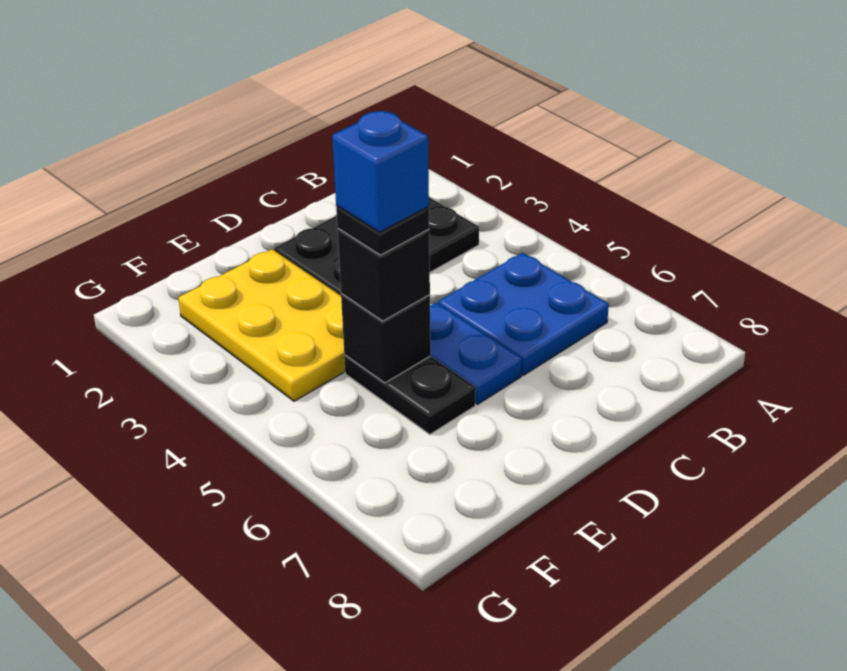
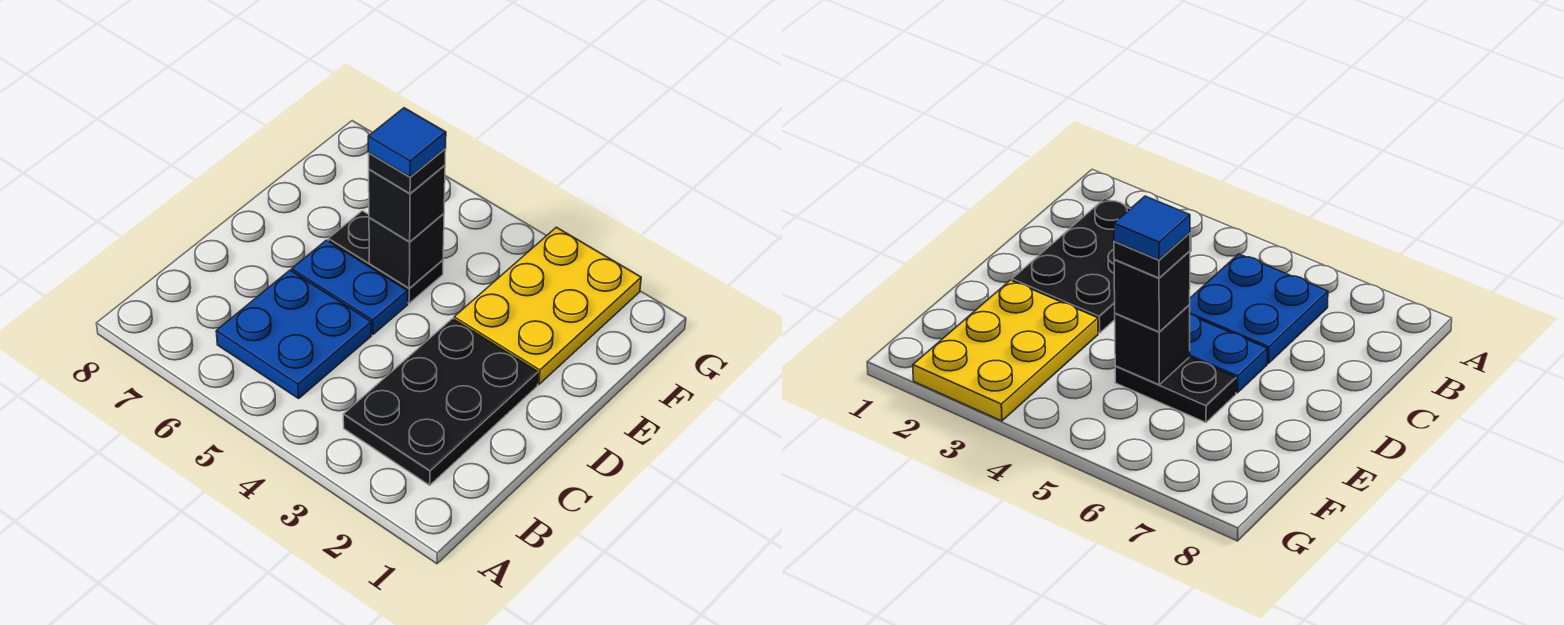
yellow plate E2:F4 level 1 -> yellow plate E2:G3 level 1
blue brick E5 level 5 -> blue tile E5 level 5

